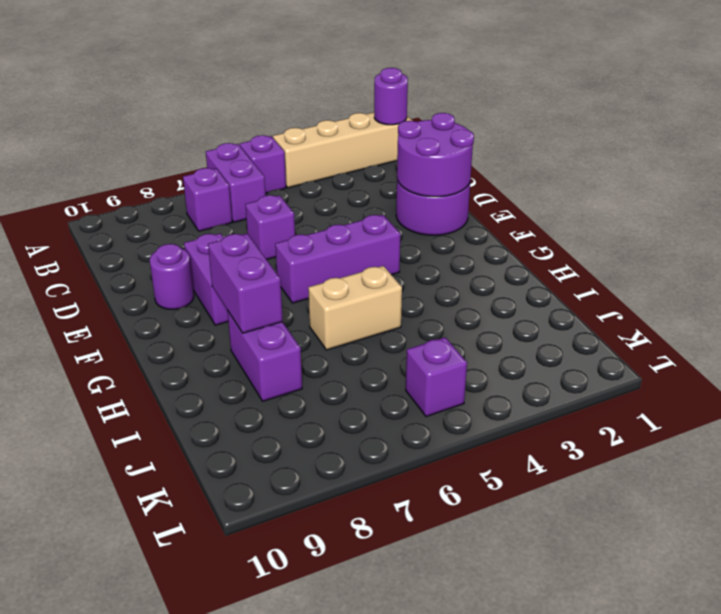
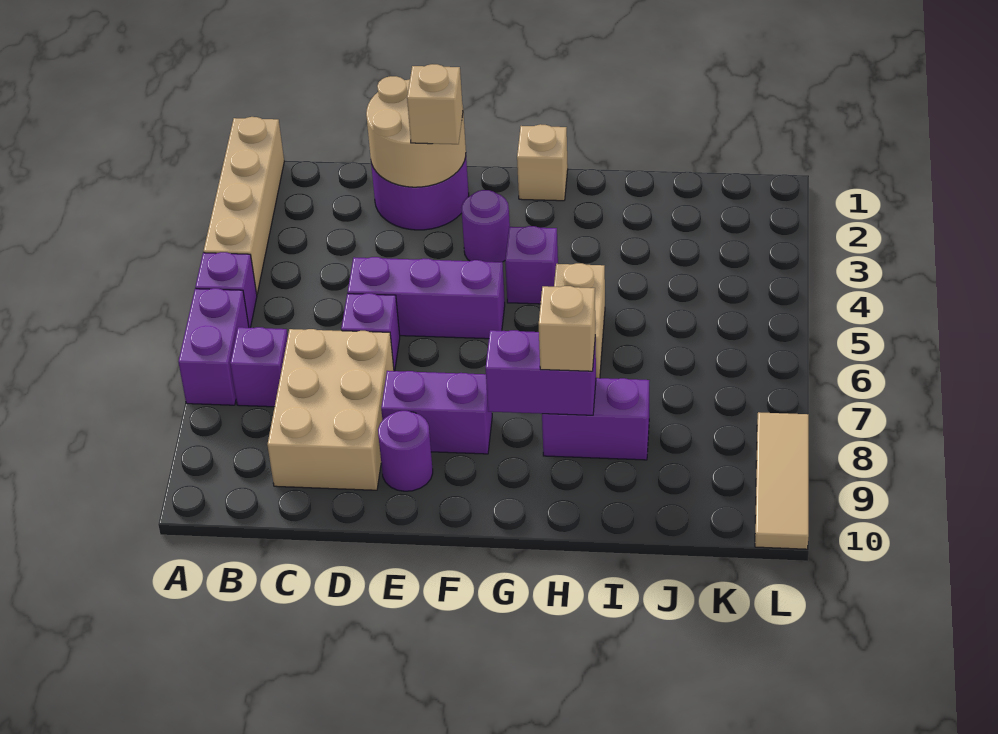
purple round brick A1 level 2 -> purple round brick F3 level 1
purple brick A6:B6 level 1 -> purple brick A6:A7 level 1
none -> tan brick C7:D9 level 1
purple round brick D1:E2 level 2 -> tan round brick D1:E2 level 2
none -> tan brick E2 level 3
purple brick F4:F6 level 1 -> purple brick D5:F5 level 1
none -> tan brick G1 level 1
none -> tan brick H8 level 3
purple brick K5 level 1 -> purple brick G4 level 1
none -> tan tile L8:L10 level 1

